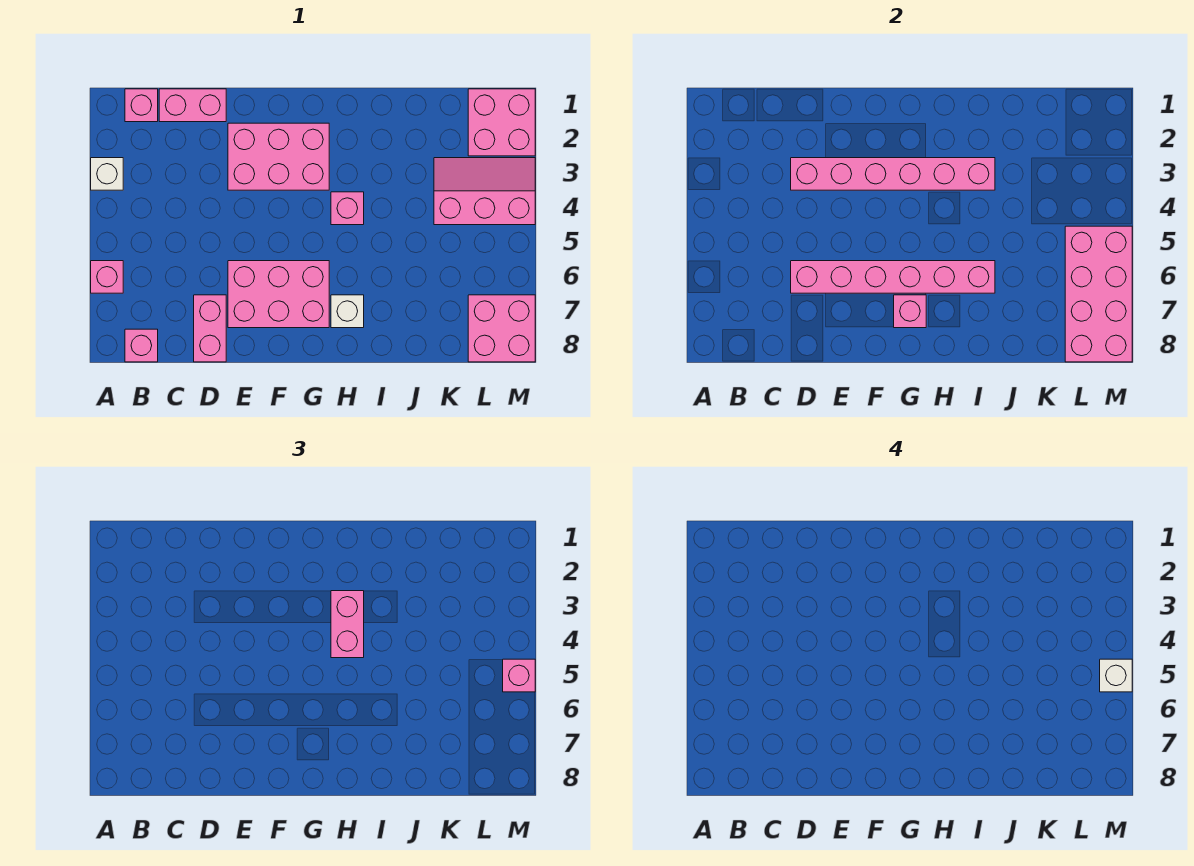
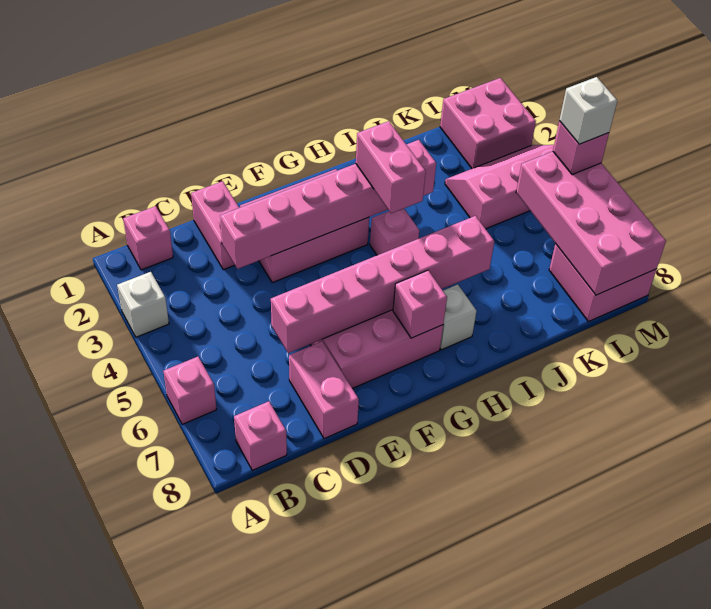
pink brick C1:D1 level 1 -> pink brick D1:D2 level 1

